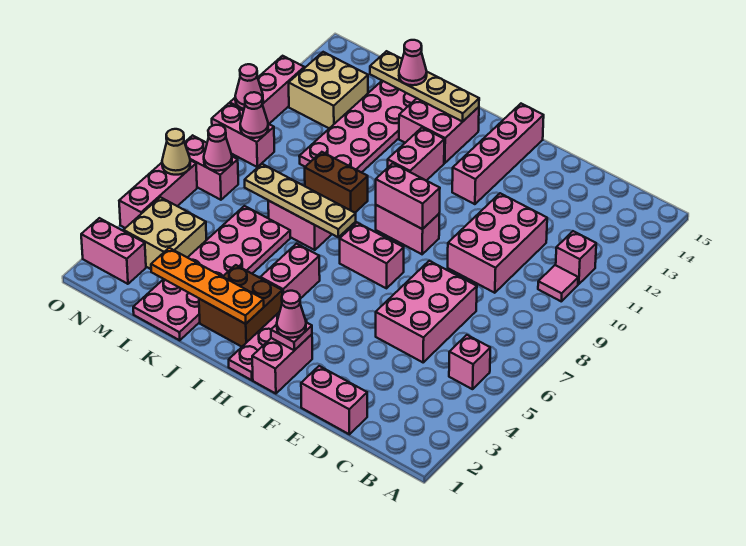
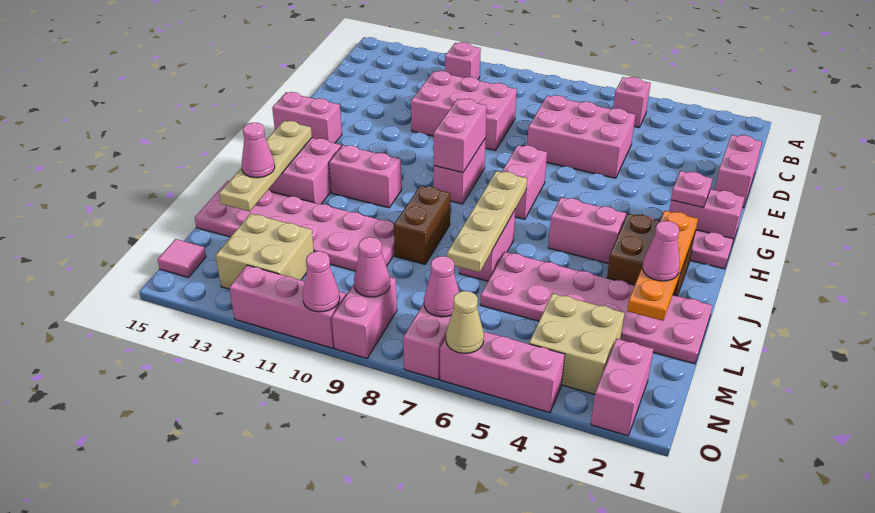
pink tile B10 level 1 -> pink tile N15 level 1
pink cone G2 level 3 -> pink cone K2 level 3
pink brick G12:G15 level 1 -> pink brick G14:G15 level 1

